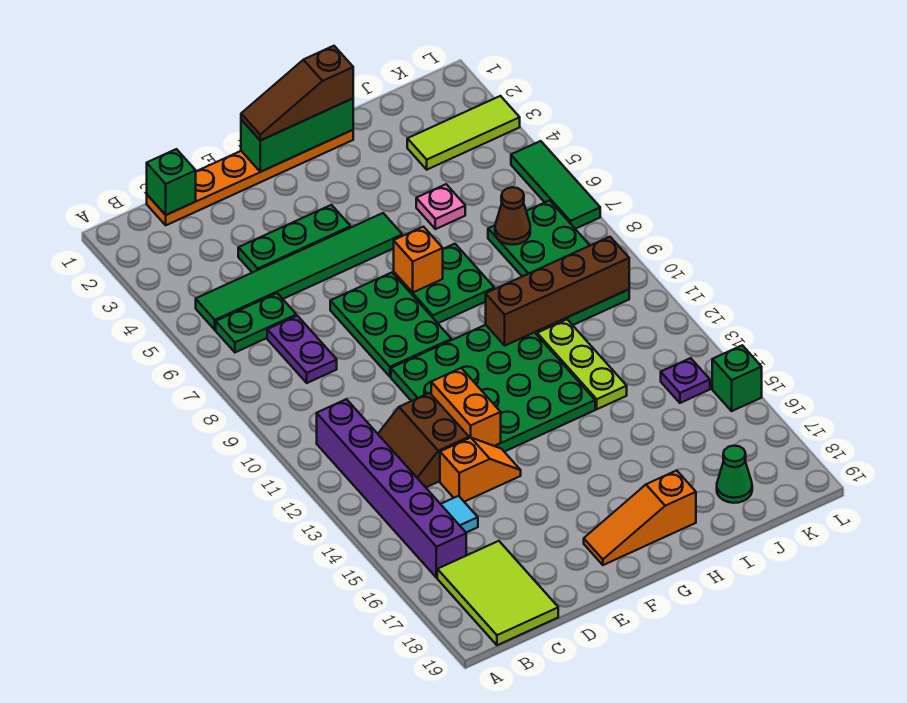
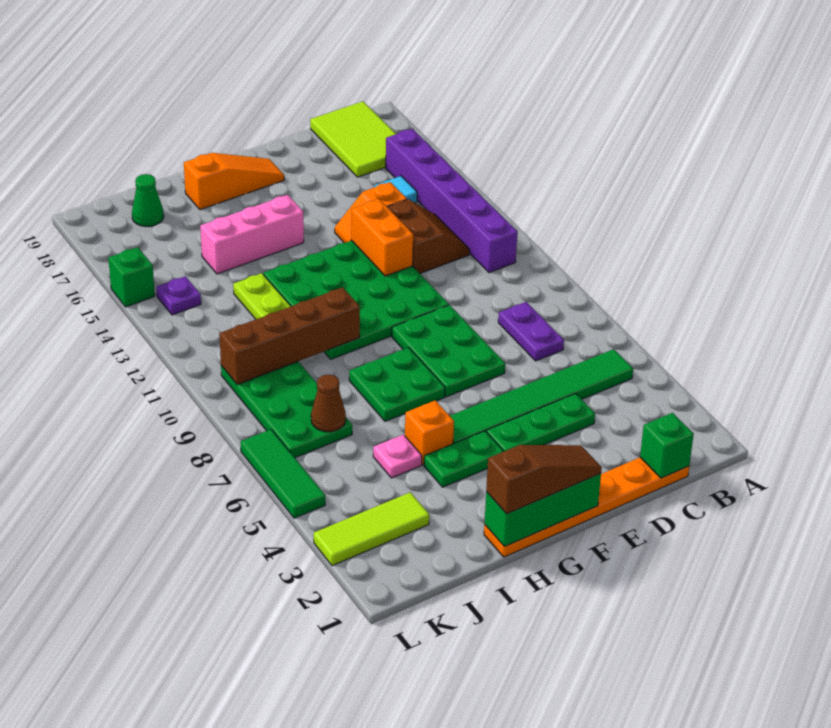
green plate B6:C6 level 1 -> green plate G4:H4 level 1
orange brick G7 level 2 -> orange brick H5 level 1
none -> pink brick G15:I15 level 1

